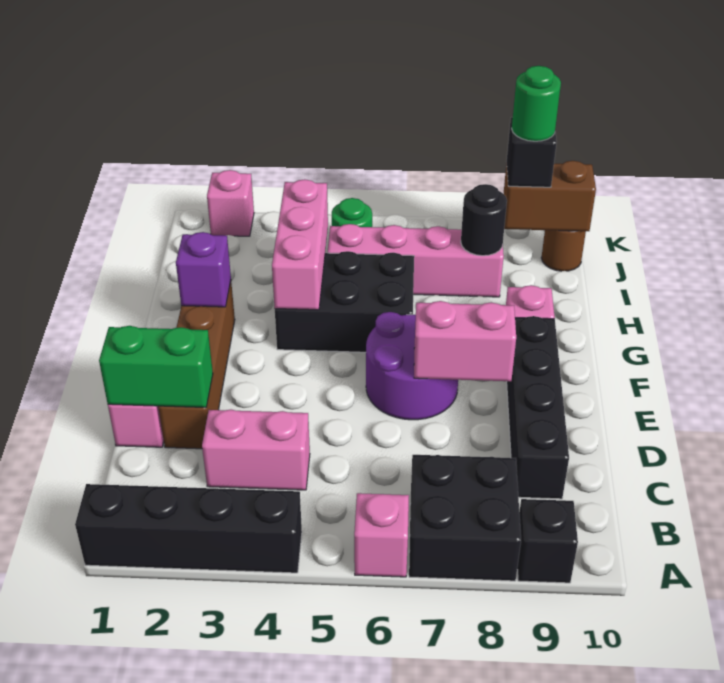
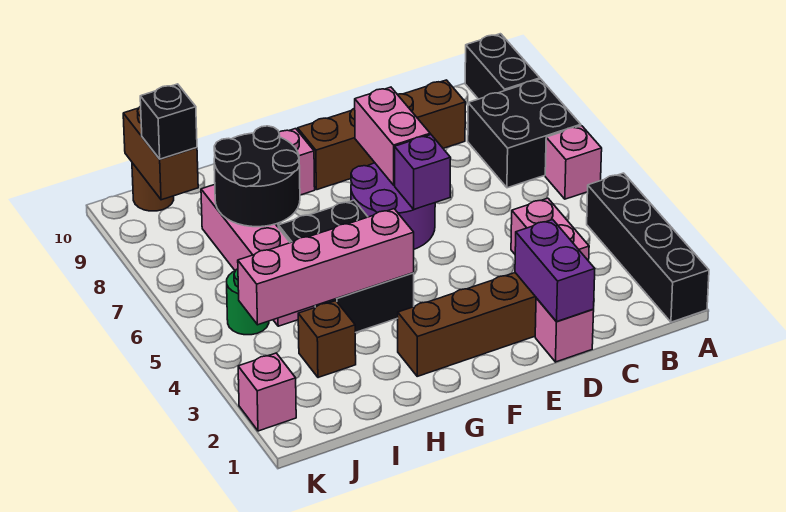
black brick A9 level 1 -> black brick A9:A10 level 1
black brick C9:F9 level 1 -> brown brick C9:F9 level 1
green brick D1:D2 level 2 -> purple brick D1:D2 level 2
purple brick G2 level 2 -> purple brick E6 level 2
pink brick G4:I4 level 2 -> pink brick G4:J4 level 2
none -> brown brick I3 level 1
black round brick I8 level 2 -> black round brick H7:I8 level 2
green round brick J9 level 4 -> none

